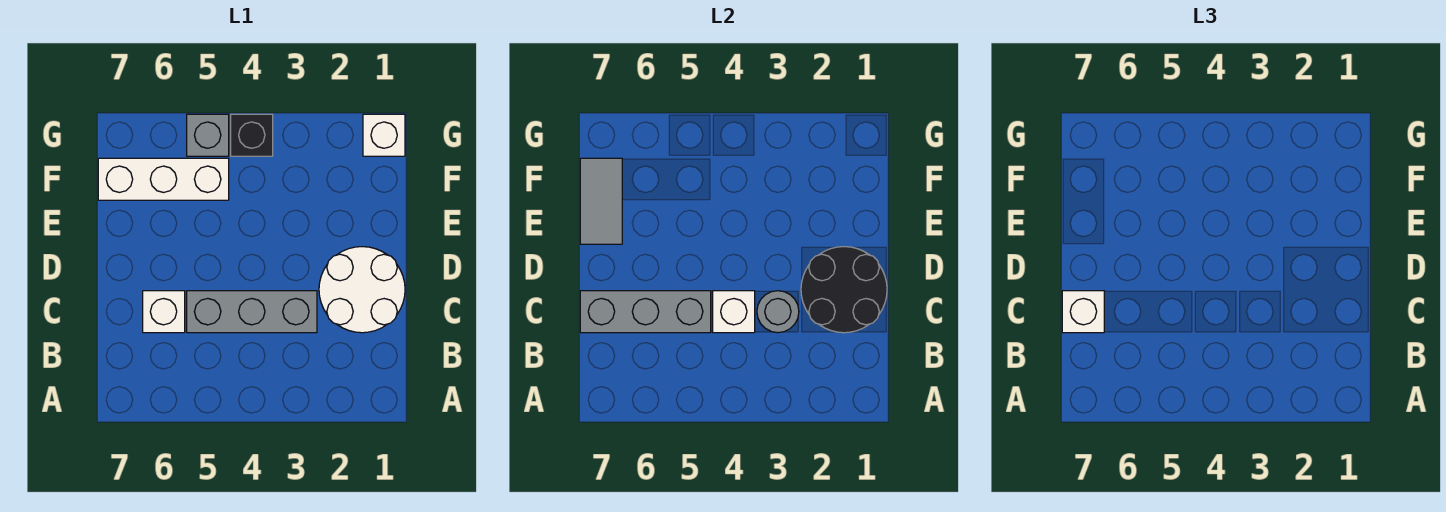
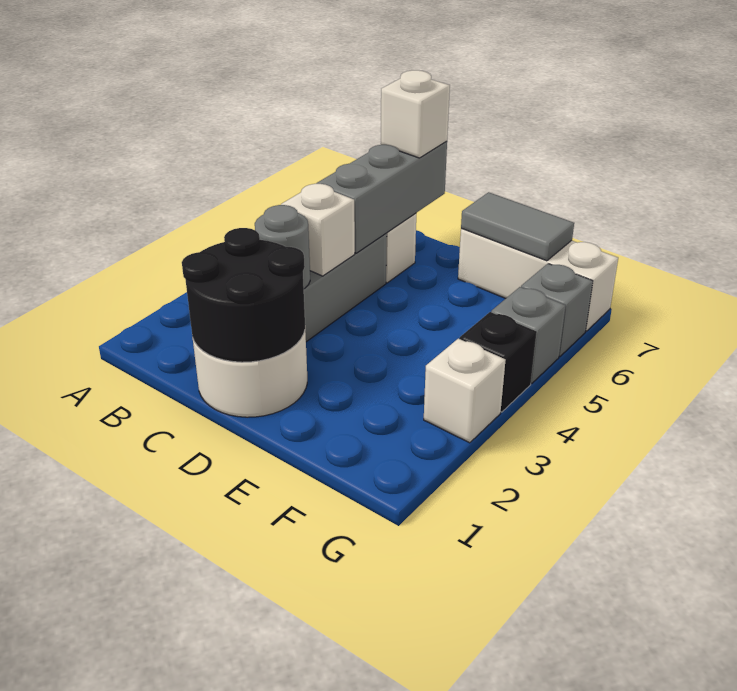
white brick F5:F7 level 1 -> white brick E7:G7 level 1
white brick G1 level 1 -> white brick G3 level 1
none -> grey brick G6 level 1

